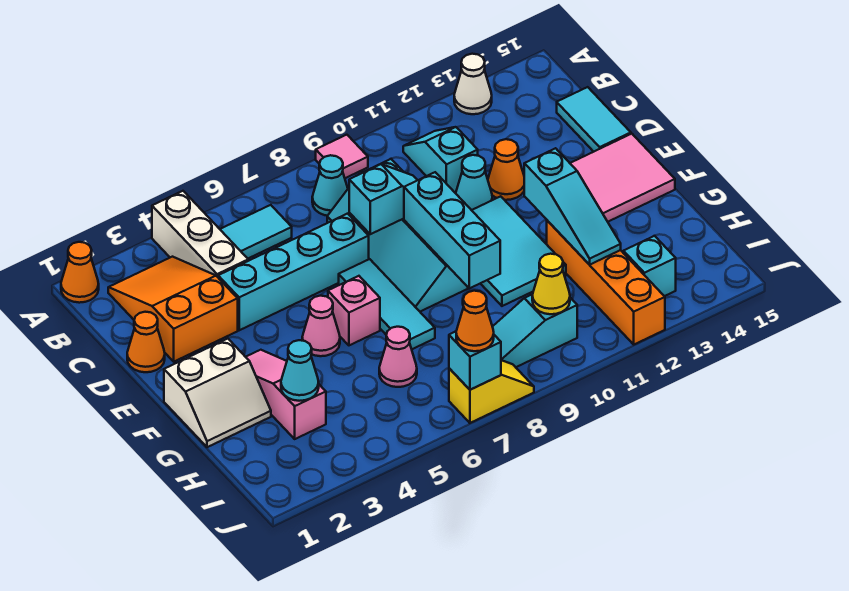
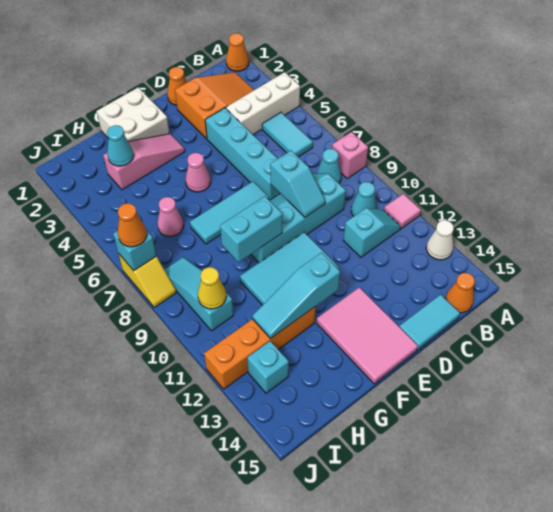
pink tile A9 level 1 -> pink tile A11 level 1
cyan cone D11 level 1 -> cyan cone B10 level 1
orange cone D12 level 1 -> orange cone B15 level 1
cyan brick E9:G9 level 2 -> cyan brick F9:G9 level 2
white slope F1:G2 level 1 top F -> white brick F1:G2 level 1
pink brick F6 level 1 -> pink brick A8 level 1

